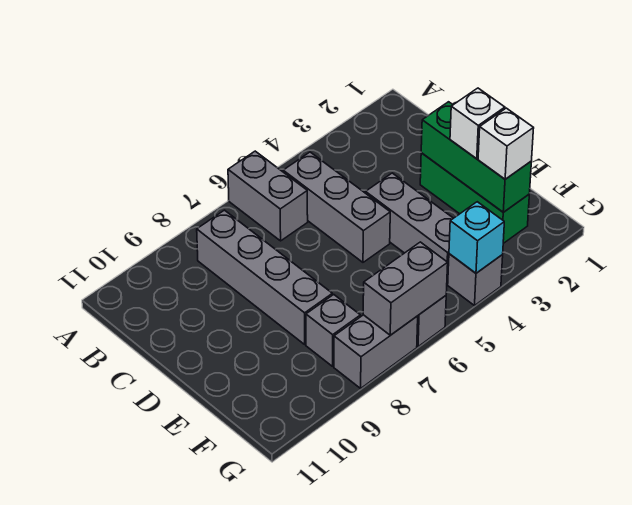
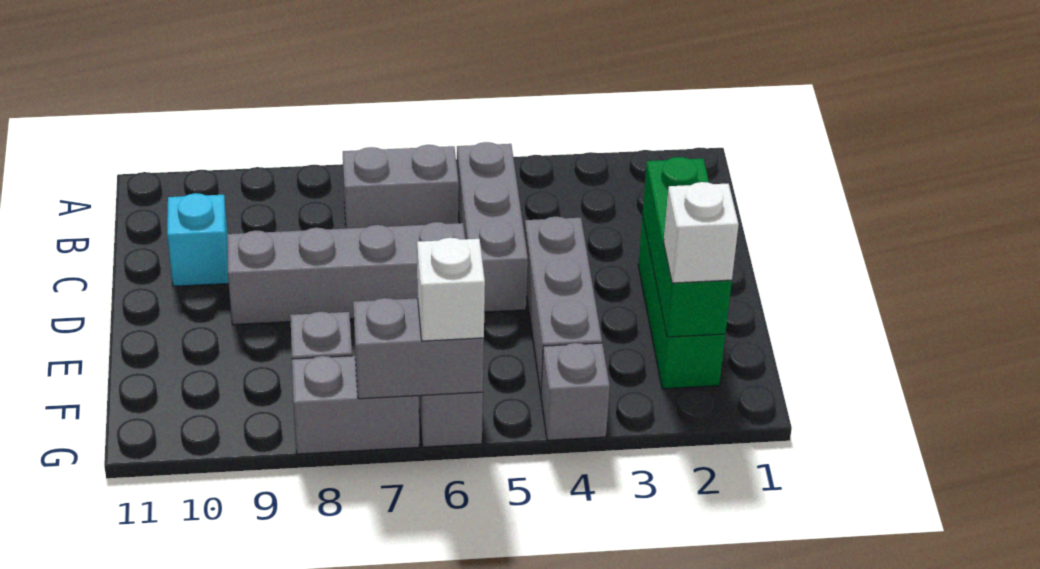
grey brick A6:B6 level 1 -> grey brick B6:B7 level 1
grey brick B8:E8 level 1 -> grey brick D6:D9 level 1
white brick E2 level 3 -> white brick G6 level 3
cyan brick G4 level 2 -> cyan brick C10 level 1

